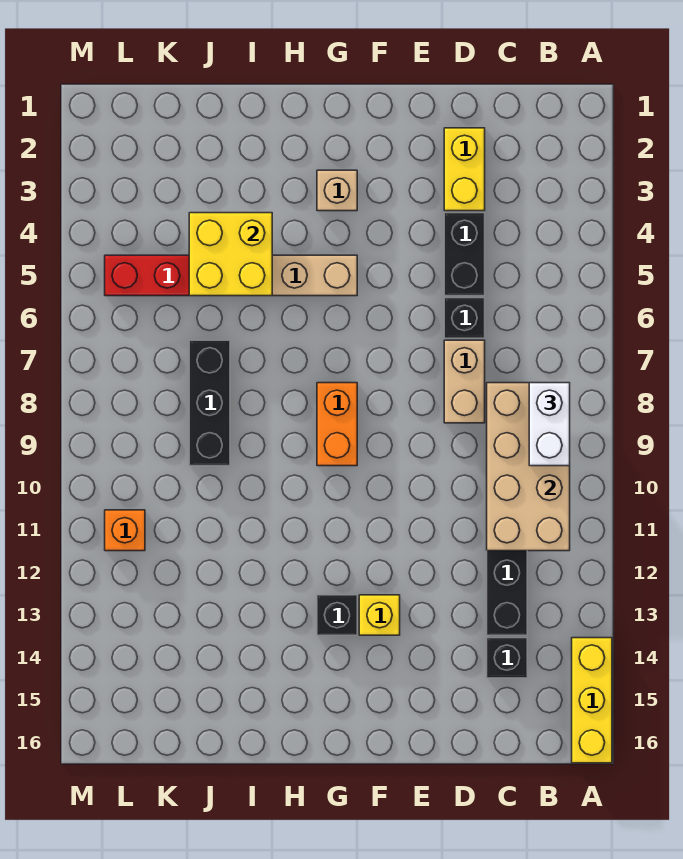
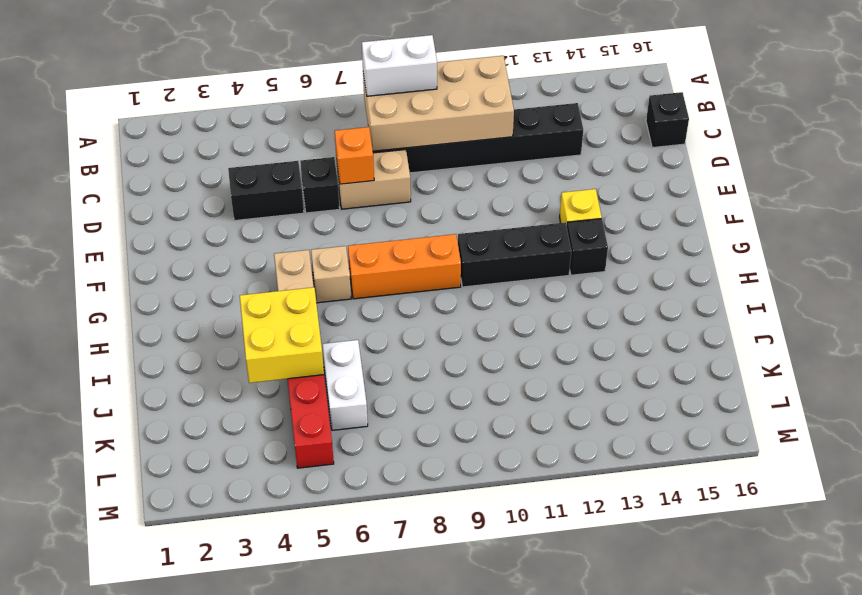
yellow brick A14:A16 level 1 -> none
black brick C14 level 1 -> black brick C16 level 1
yellow brick D2:D3 level 1 -> none
tan brick G3 level 1 -> tan brick G6 level 1
orange brick G8:G9 level 1 -> orange brick G7:G9 level 1
none -> white brick J6:K6 level 1
black brick J7:J9 level 1 -> black brick G10:G12 level 1
orange brick L11 level 1 -> orange brick D7 level 2

